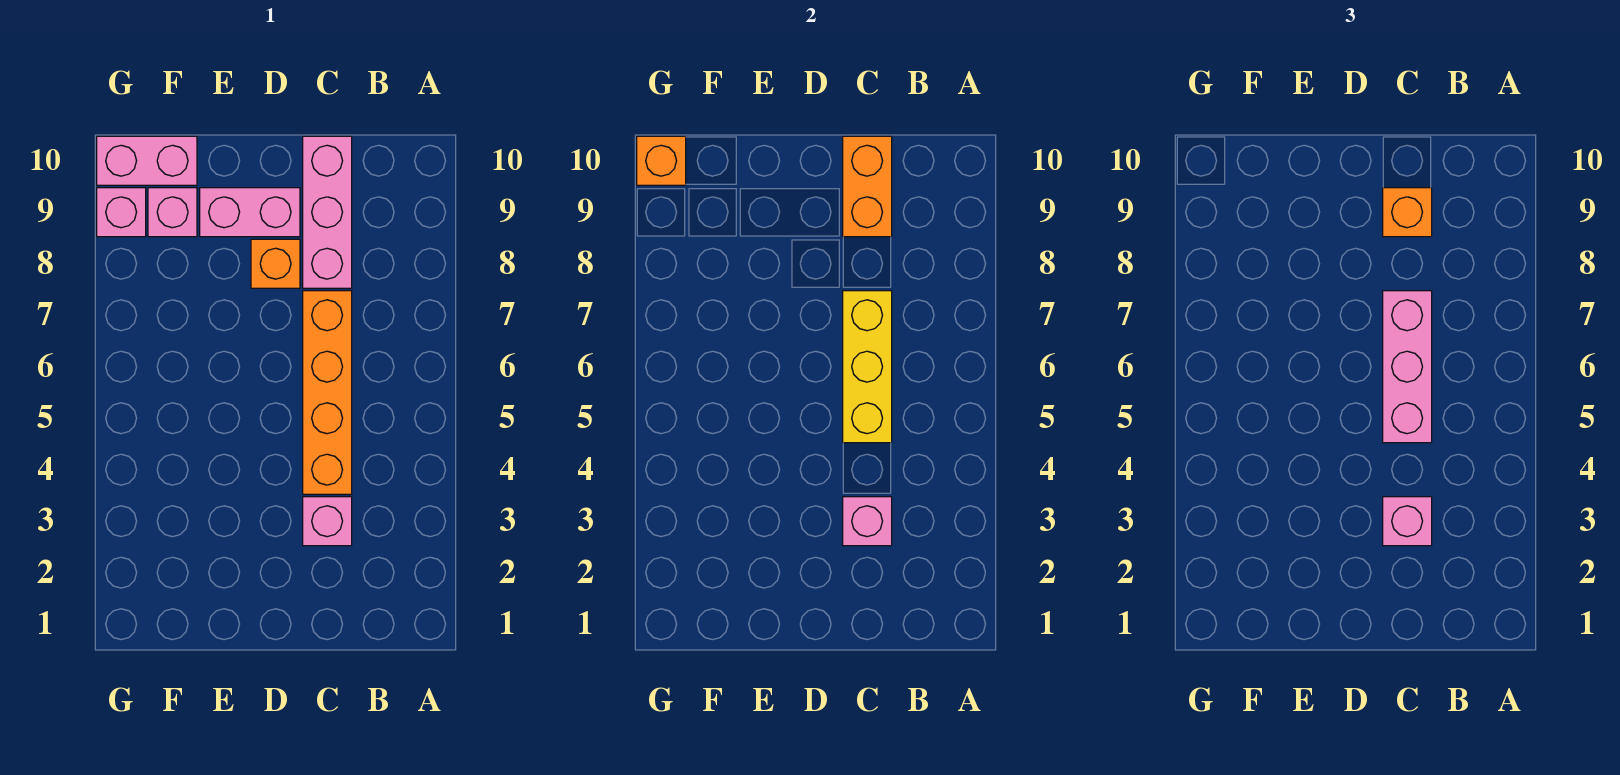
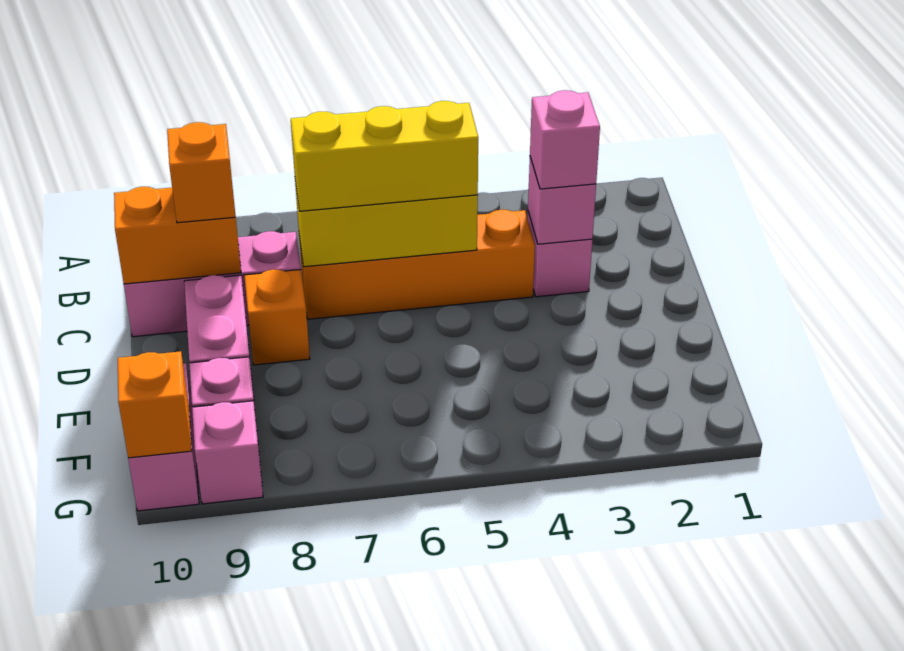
pink brick C5:C7 level 3 -> yellow brick C5:C7 level 3

